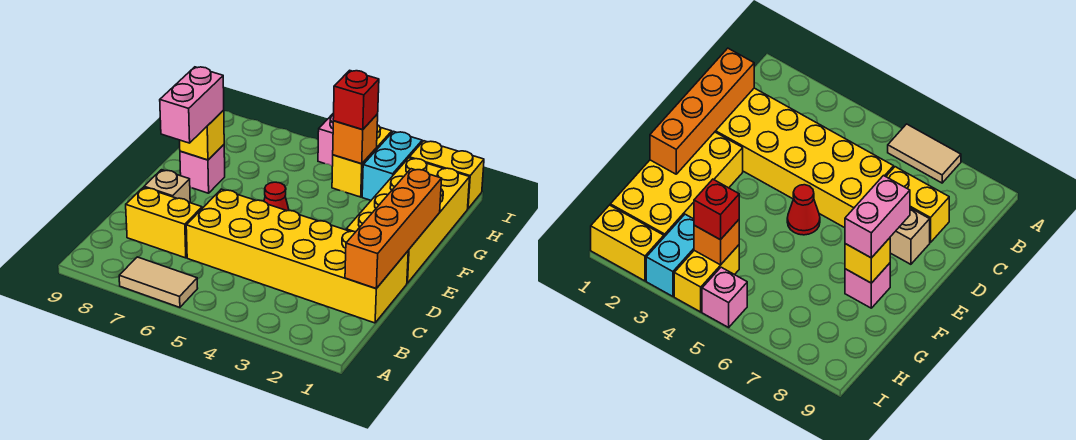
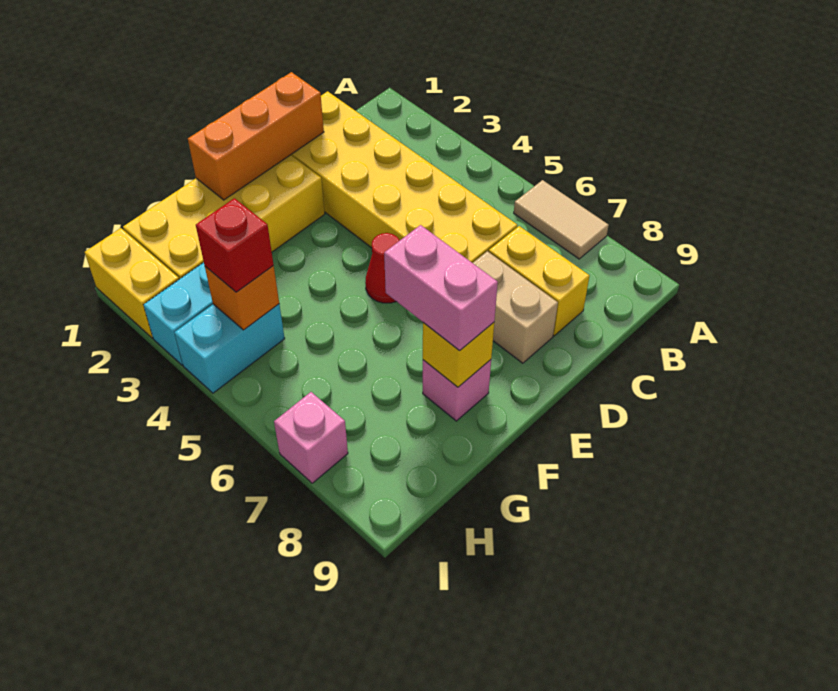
orange brick C1:F1 level 2 -> orange brick D1:F1 level 2
tan brick D8 level 1 -> tan brick D7:D8 level 1
pink brick E8:F8 level 3 -> pink brick F7:F8 level 3
yellow brick H4:I4 level 1 -> cyan brick H4:I4 level 1
pink brick I5 level 1 -> pink brick I7 level 1

